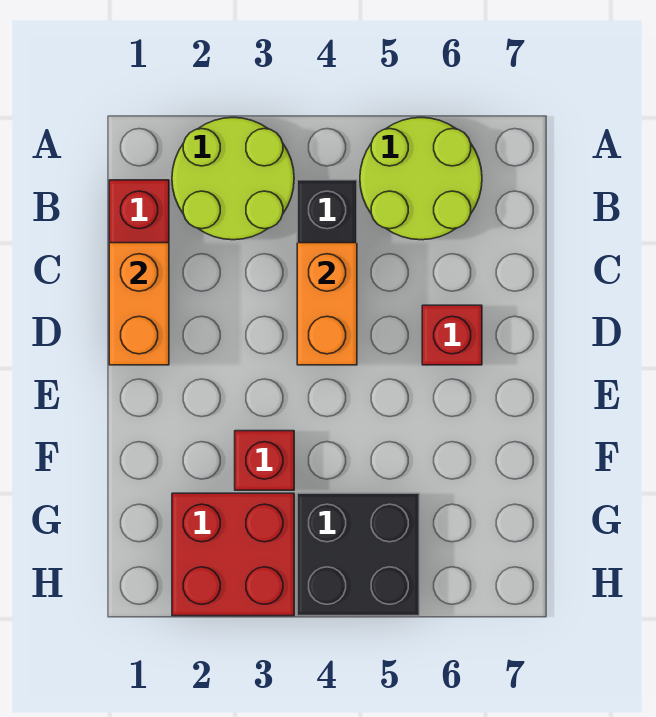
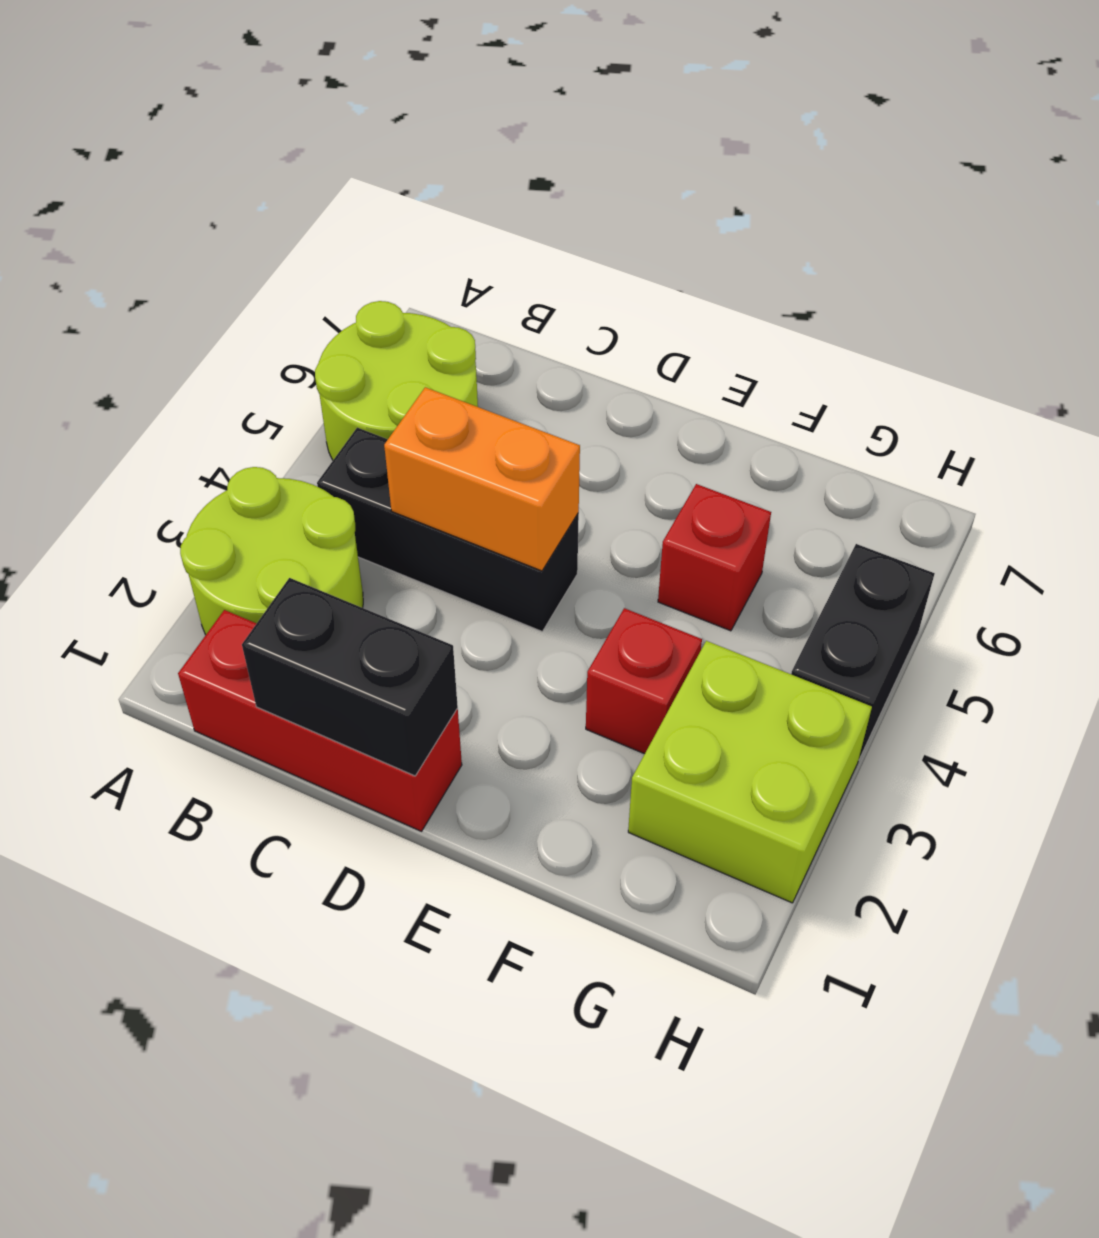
orange brick C1:D1 level 2 -> black brick C1:D1 level 2
red brick D6 level 1 -> red brick F5 level 1
red brick G2:H3 level 1 -> lime brick G2:H3 level 1
black brick G4:H5 level 1 -> black brick H4:H5 level 1

